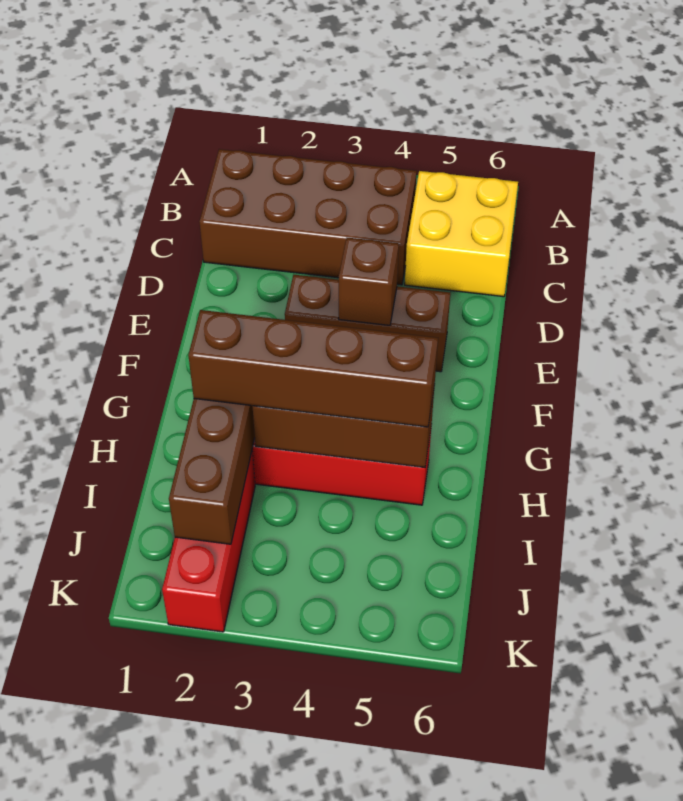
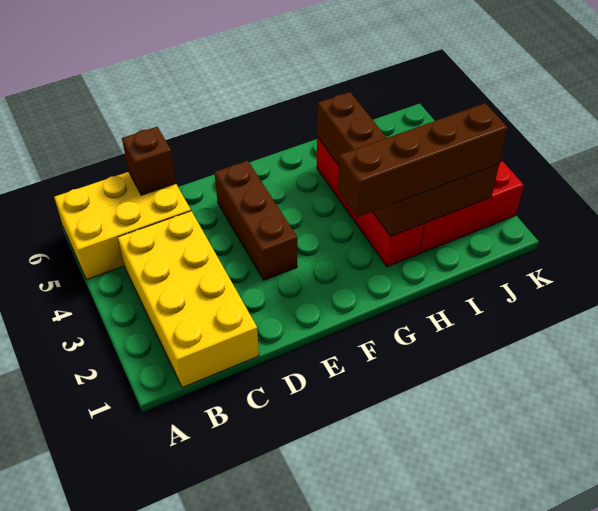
brown brick B1:C4 level 1 -> yellow brick B1:C4 level 1
yellow brick B5:C6 level 1 -> yellow brick A5:C6 level 1
brown brick E4 level 2 -> brown brick C6 level 2
brown brick H2:H5 level 3 -> brown brick G2:J2 level 3

